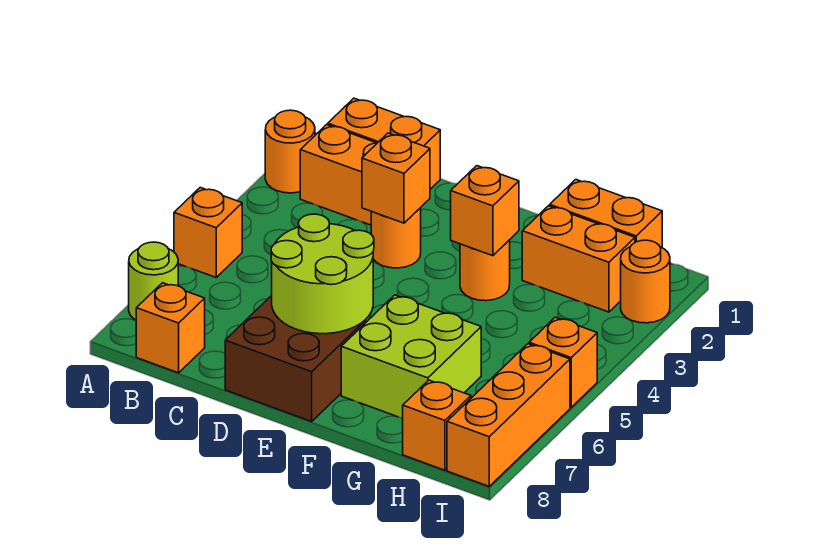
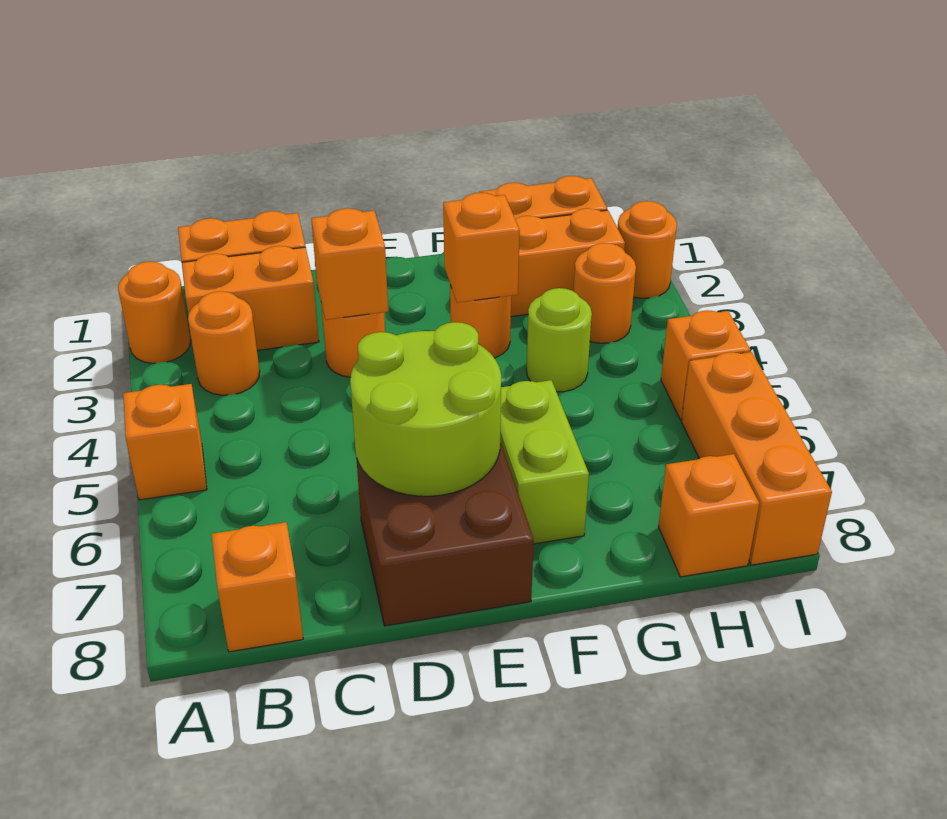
lime round brick A7 level 1 -> lime round brick G4 level 1
none -> orange round brick B3 level 1
lime brick F6:G7 level 1 -> lime brick F6:F7 level 1
none -> orange round brick H3 level 1

